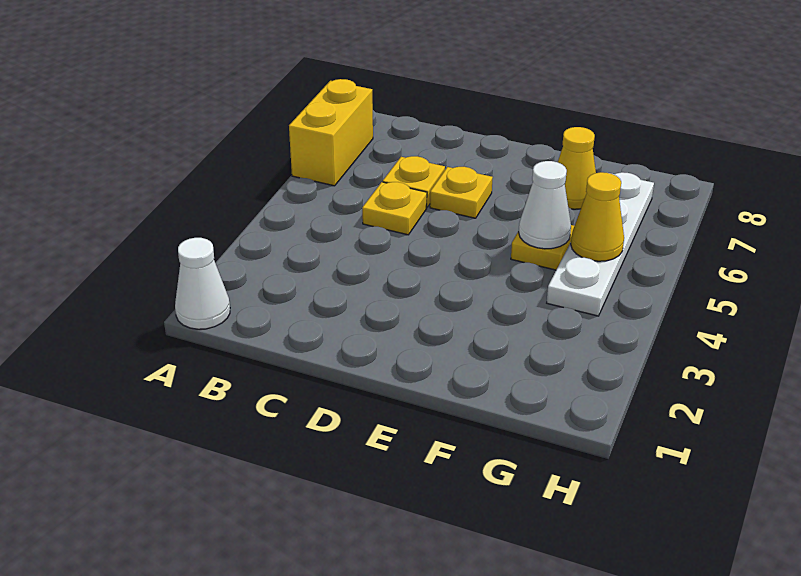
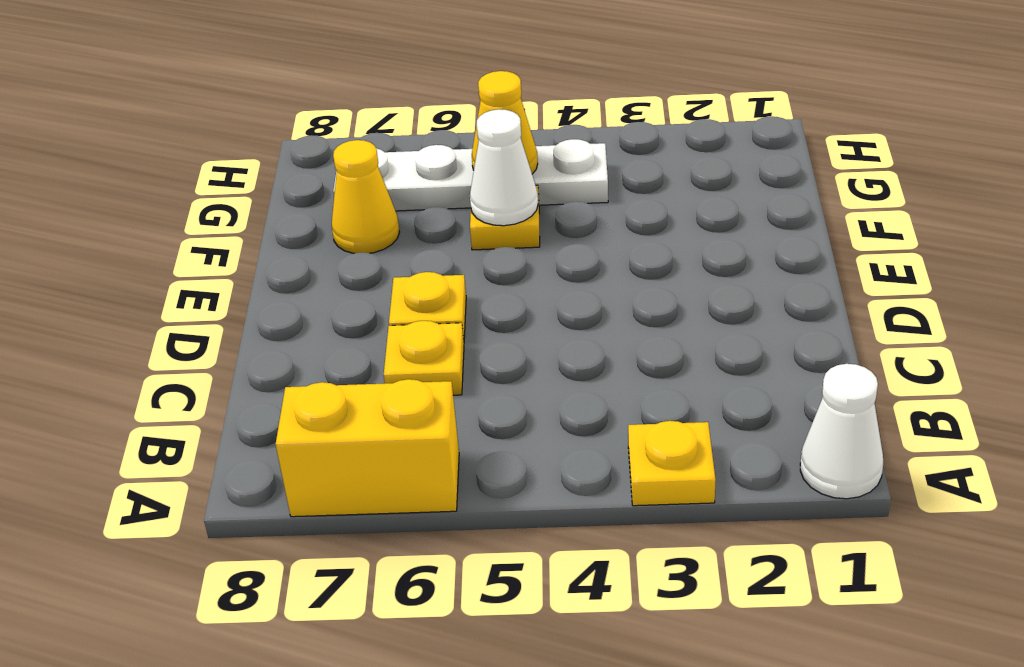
yellow plate C5 level 1 -> yellow plate A3 level 1

